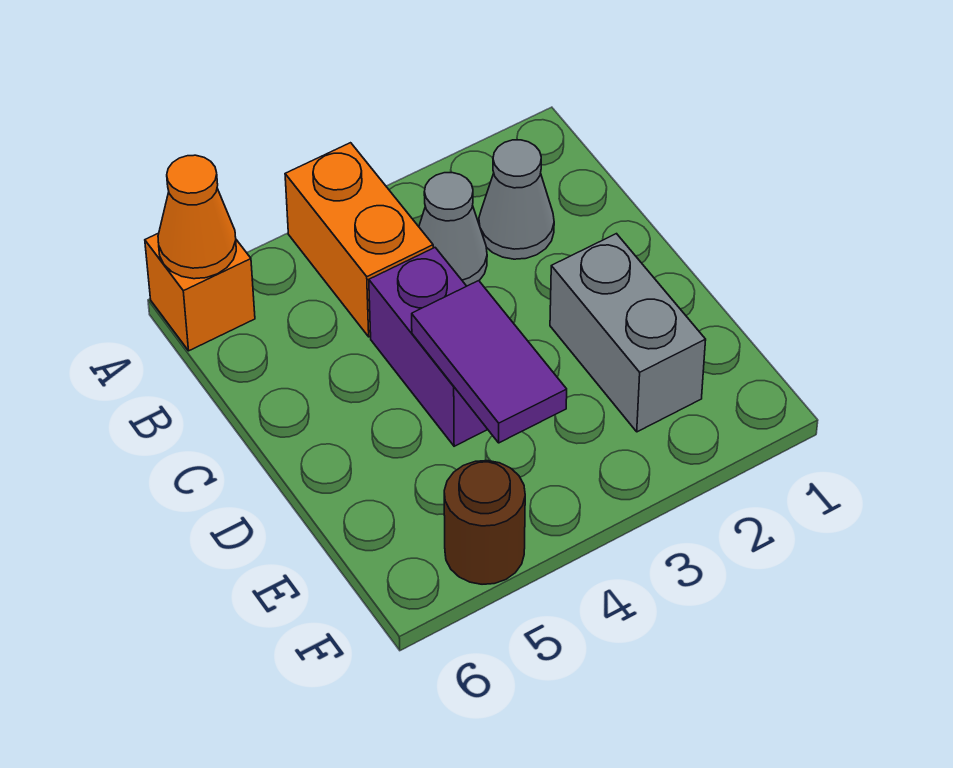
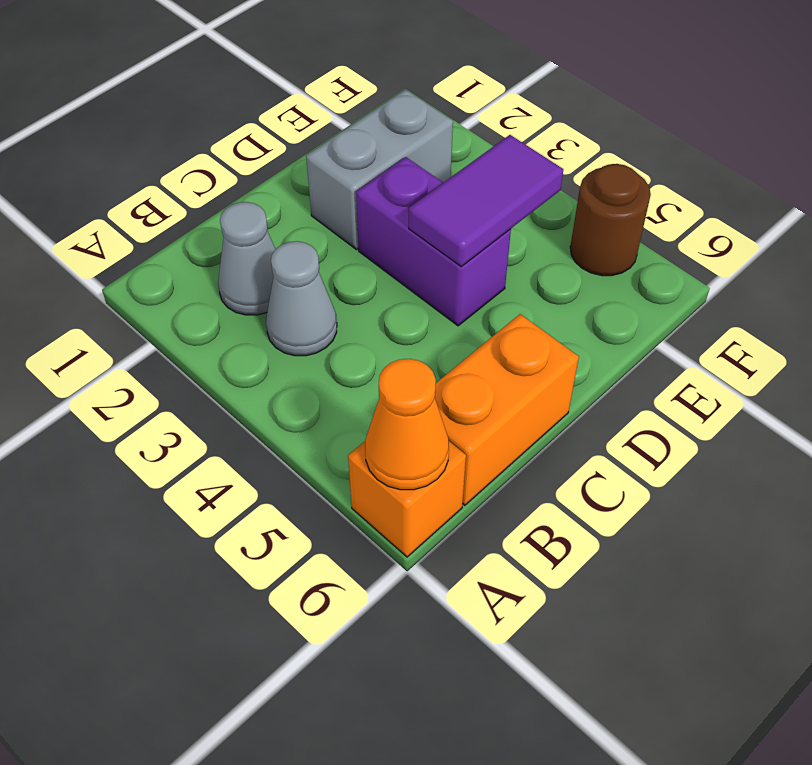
orange brick A4:B4 level 1 -> orange brick B6:C6 level 1
purple brick C4:D4 level 1 -> purple brick D3:D4 level 1

